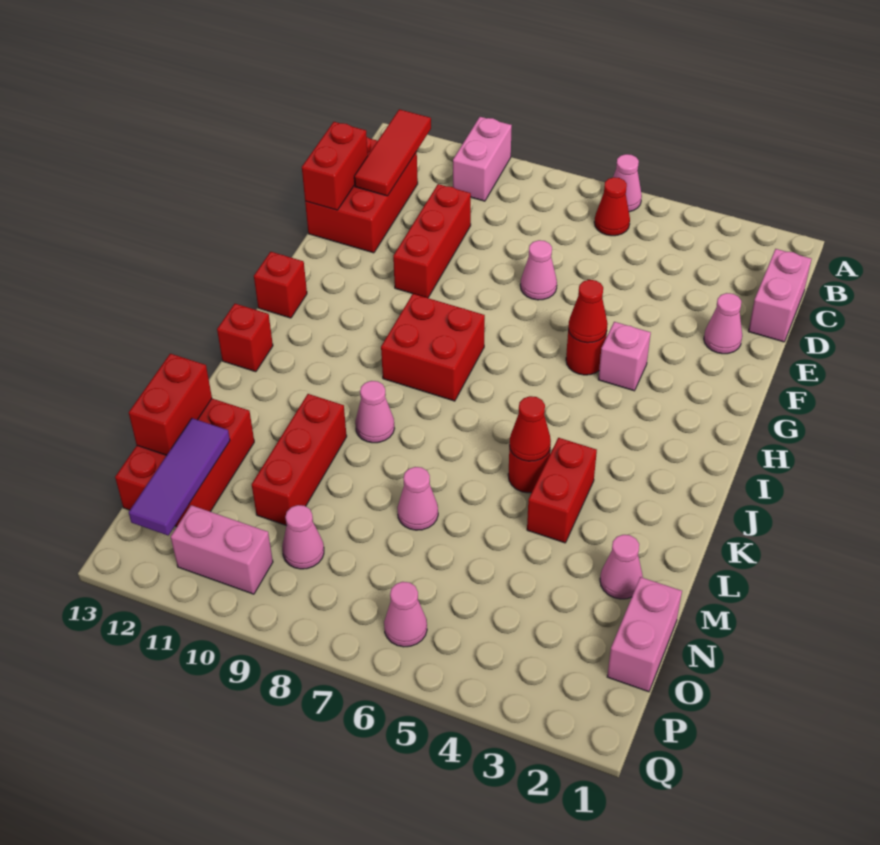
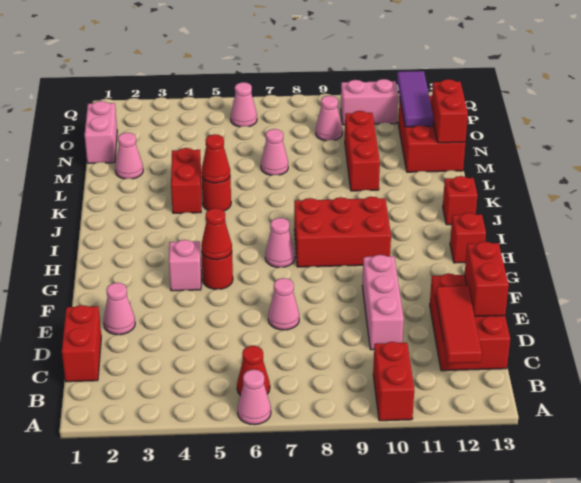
pink brick A10:B10 level 1 -> red brick A10:B10 level 1
pink brick C1:D1 level 1 -> red brick C1:D1 level 1
red brick D10:F10 level 1 -> pink brick D10:F10 level 1
red brick H8:I9 level 1 -> red brick H8:I10 level 1
pink cone K9 level 1 -> pink cone H7 level 1

